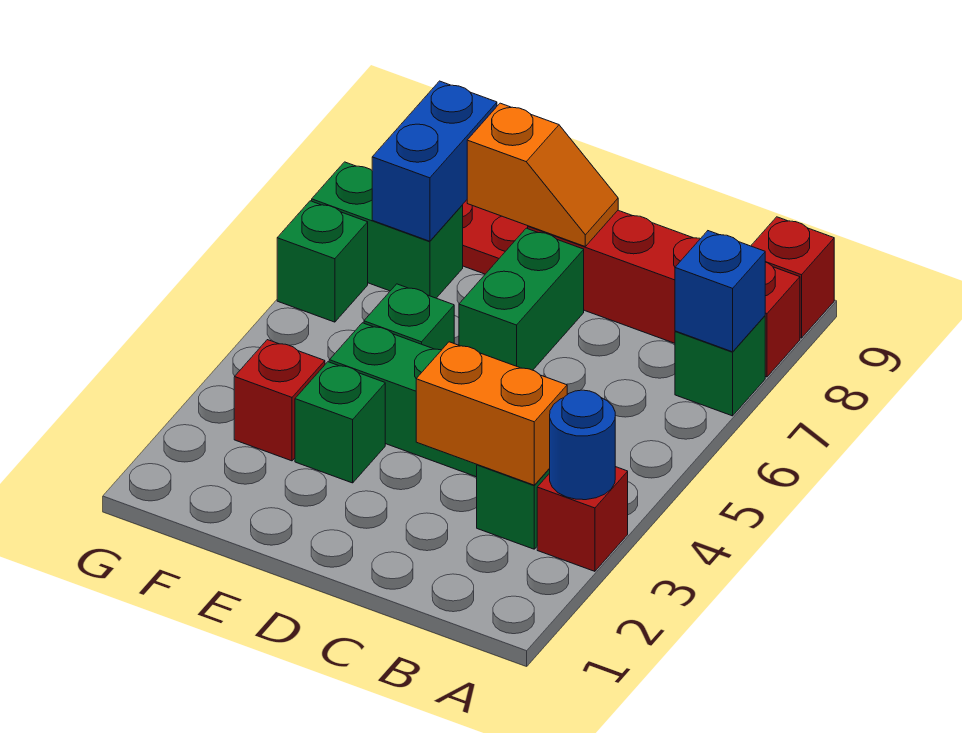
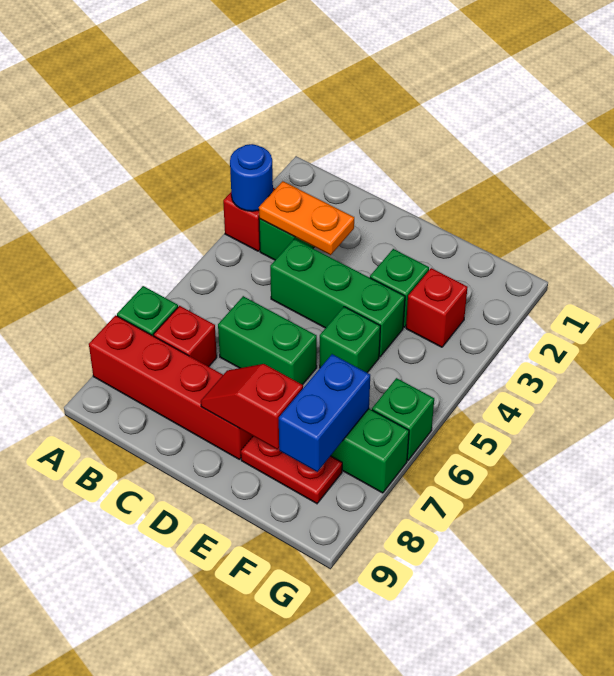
blue brick A7 level 2 -> none
red brick A9 level 1 -> red brick B7 level 1
orange brick B3:C3 level 2 -> orange plate B3:C3 level 2
green brick D6:D7 level 1 -> green brick C6:D6 level 1
orange slope D8:E8 level 2 top E -> red slope D8:E8 level 2 top E

